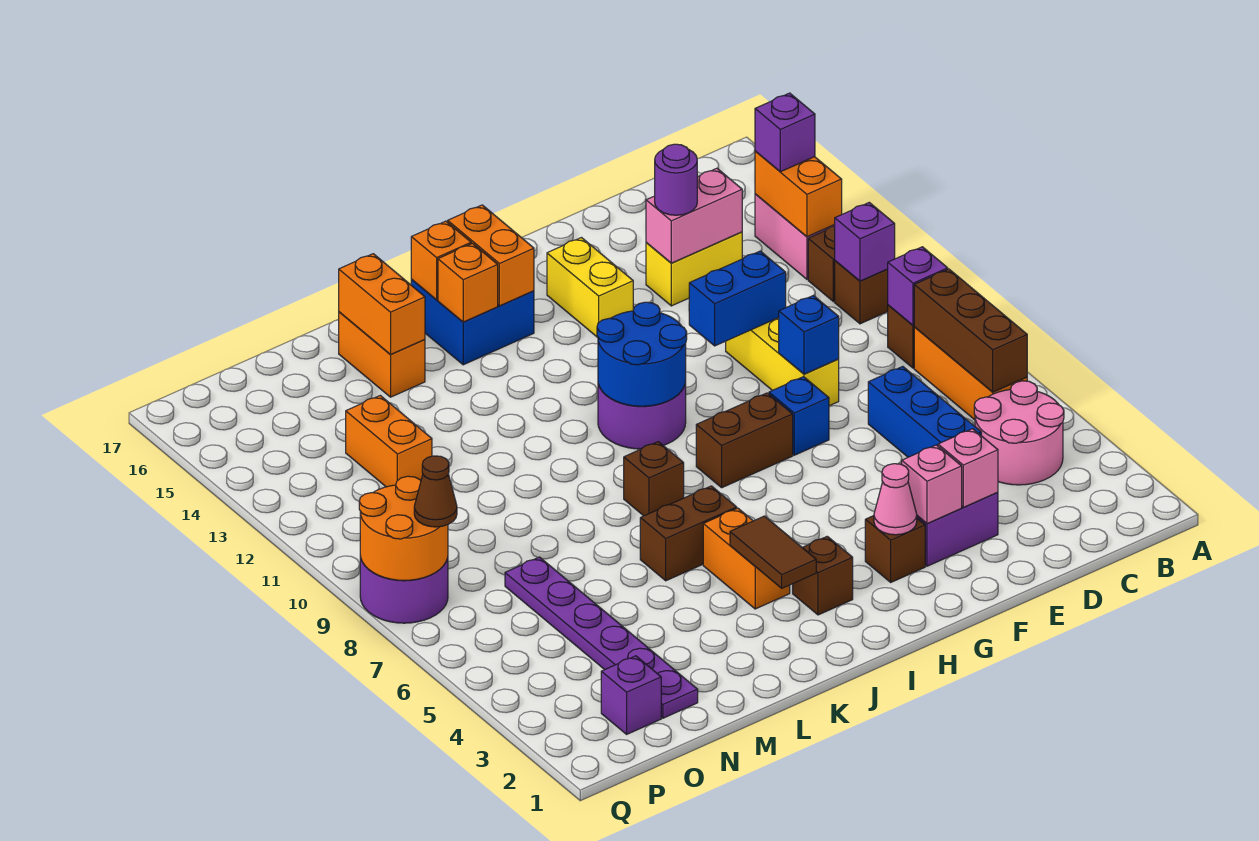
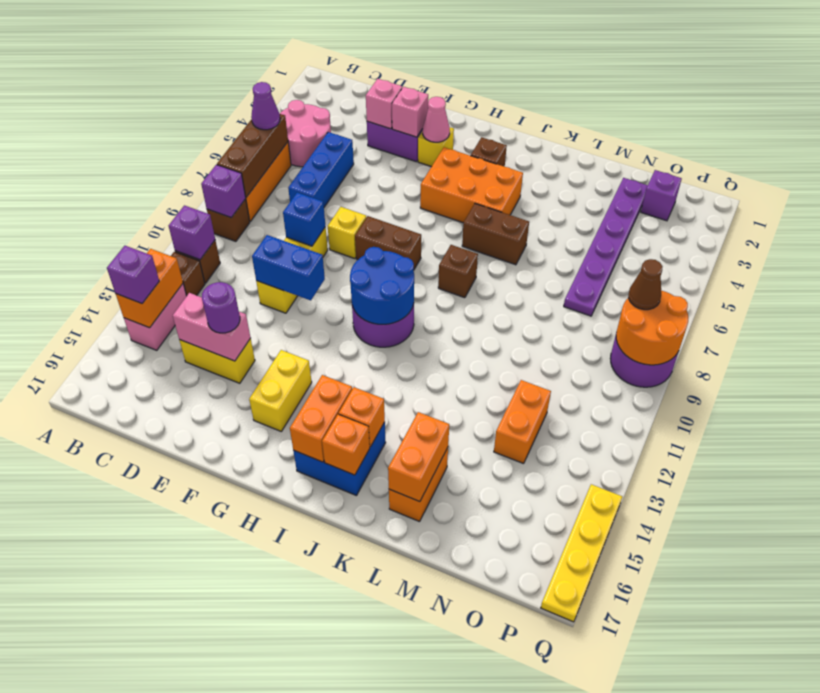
none -> purple cone B6 level 3
blue brick F8 level 1 -> yellow brick F8 level 1
brown brick G3 level 1 -> yellow brick G3 level 1
brown tile J3:J4 level 2 -> none
orange brick J4:J5 level 1 -> orange brick H4:J5 level 1
none -> yellow plate Q14:Q17 level 1

